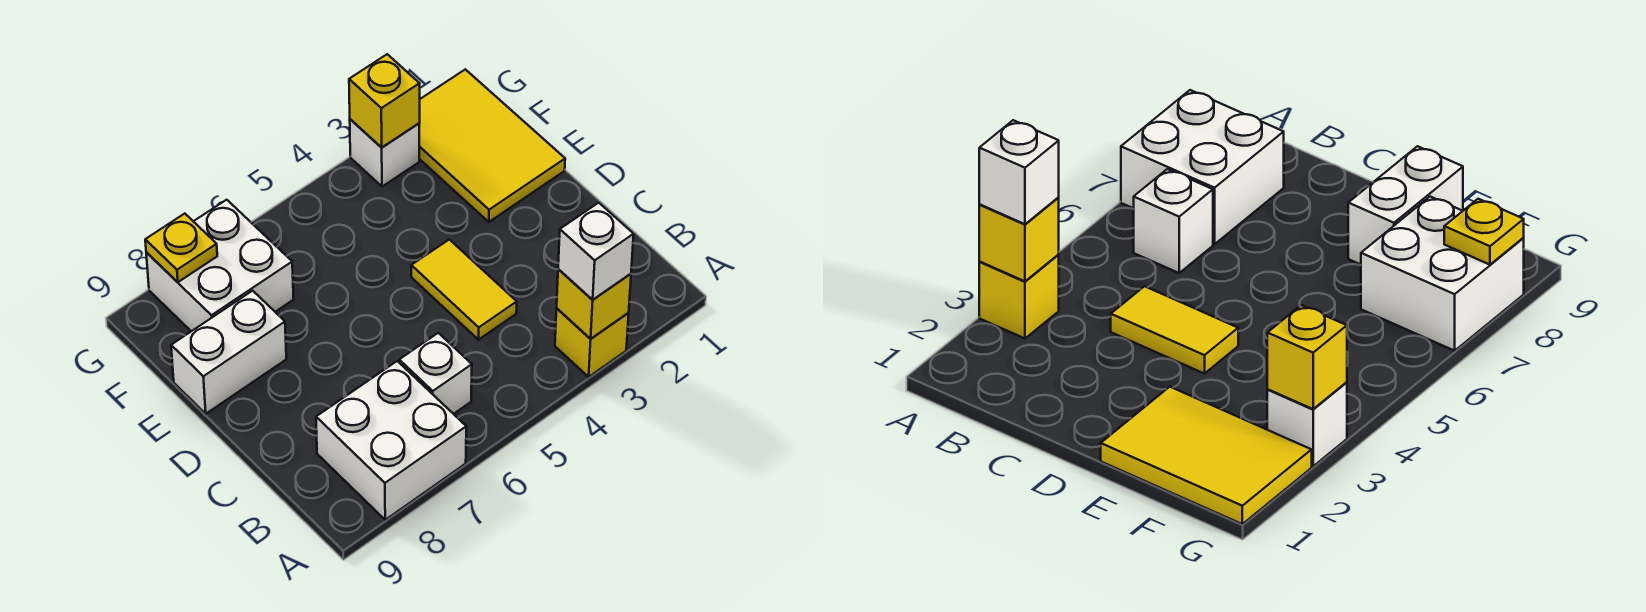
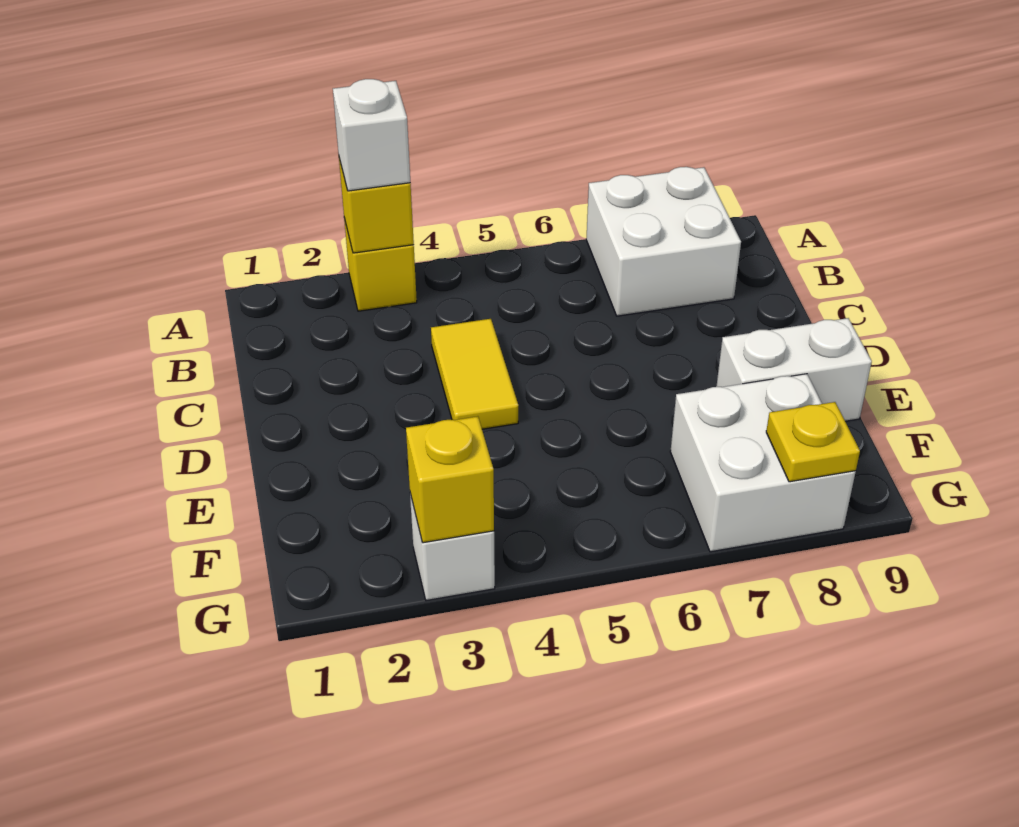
white brick B6 level 1 -> none
yellow tile E1:G2 level 1 -> none

